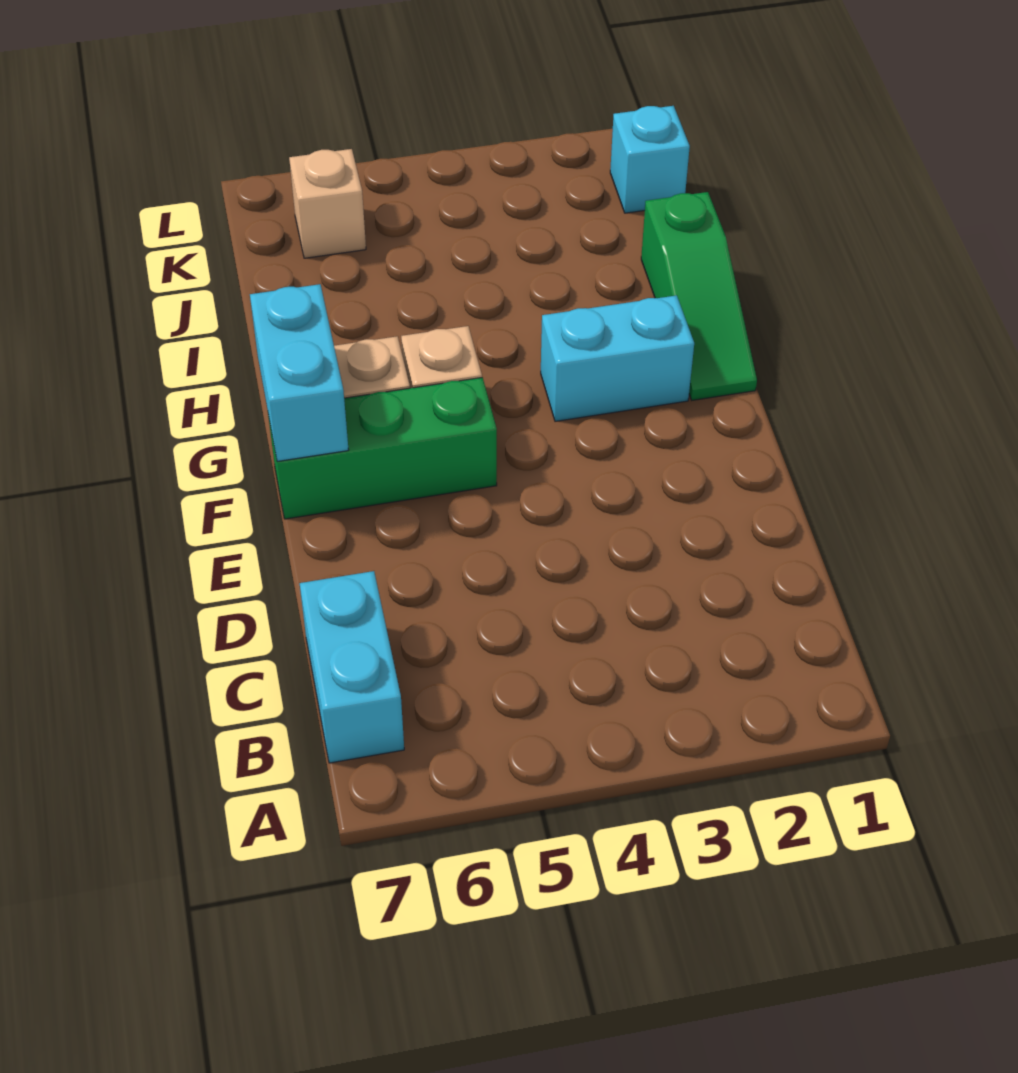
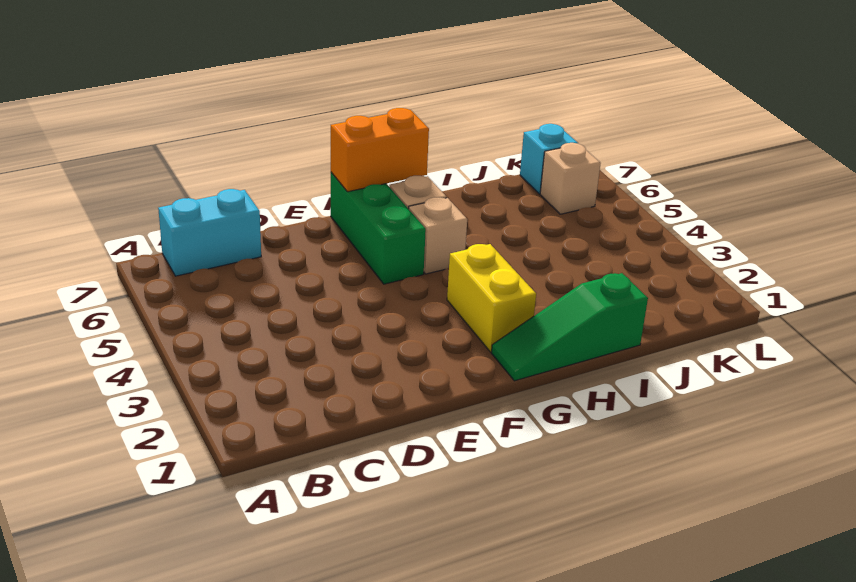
cyan brick F7:G7 level 2 -> orange brick F7:G7 level 2
cyan brick G2:G3 level 1 -> yellow brick G2:G3 level 1
cyan brick K1 level 1 -> cyan brick K7 level 1

